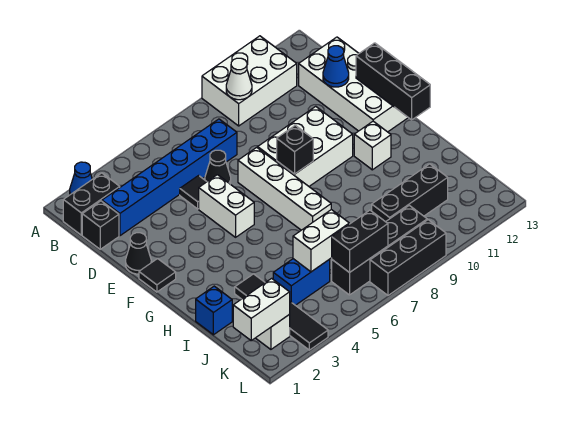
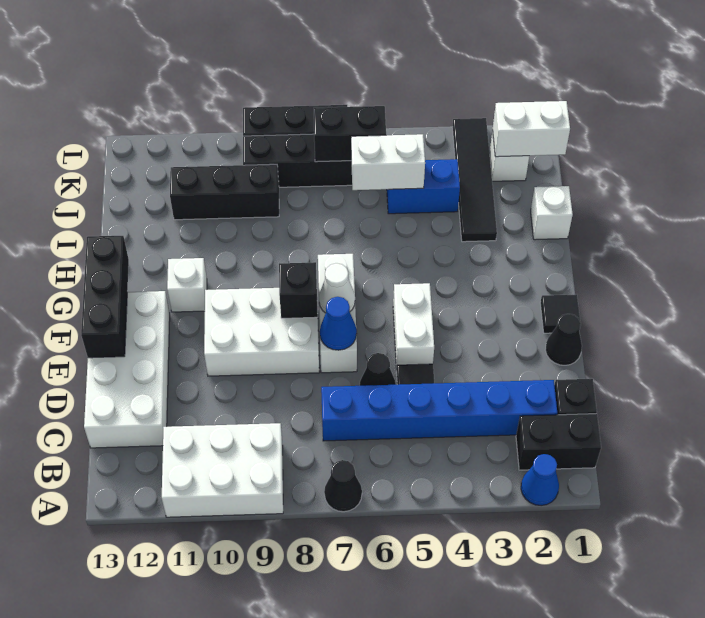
none -> black cone A7 level 1
white cone B9 level 2 -> white cone F7 level 2
blue cone D12 level 2 -> blue cone E7 level 2
white brick E7:H7 level 1 -> white brick E7:G7 level 1
blue brick I1 level 1 -> white brick I1 level 1

